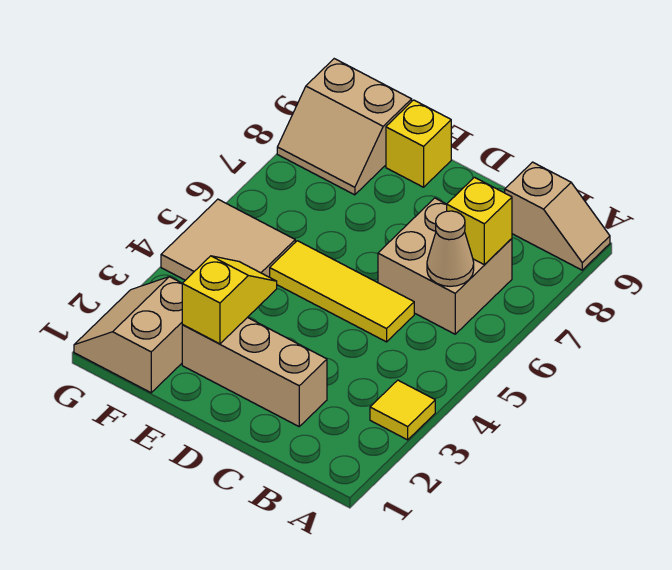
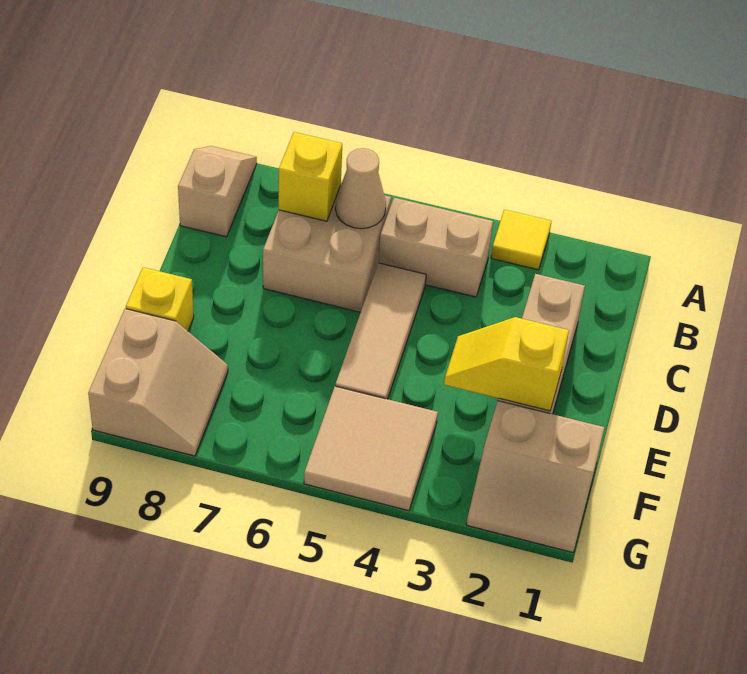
none -> tan brick B4:B5 level 1
yellow tile C5:E5 level 1 -> tan tile C5:E5 level 1

